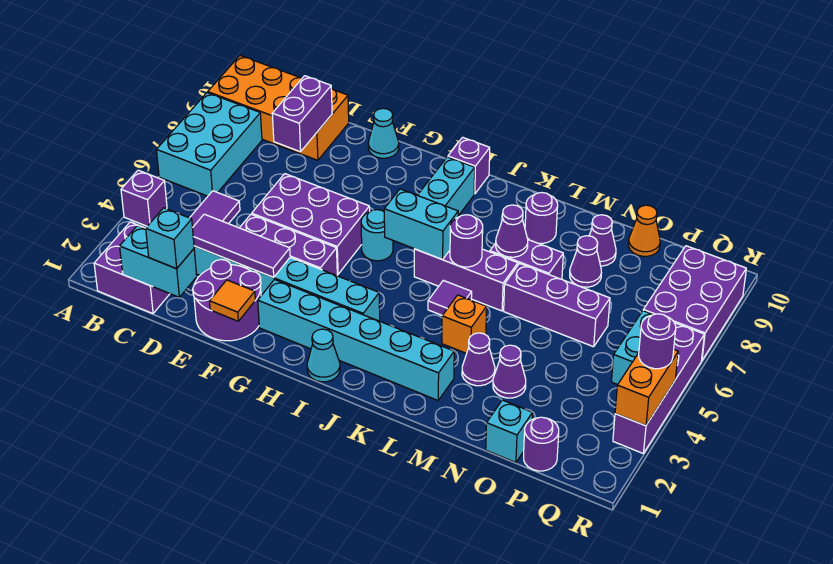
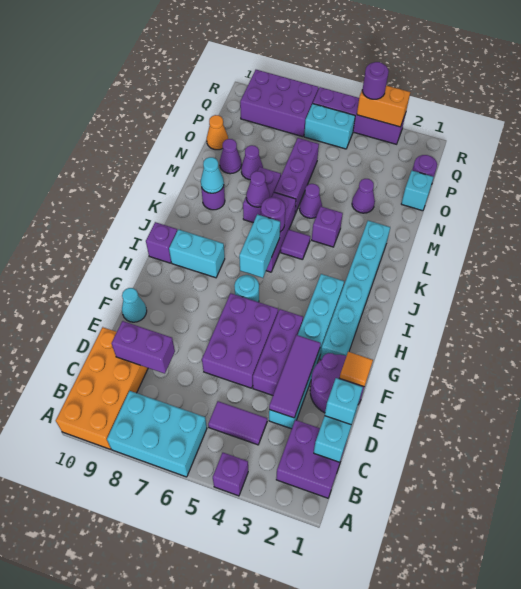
cyan cone I1 level 1 -> cyan cone L9 level 2
orange brick L4 level 1 -> purple brick L4 level 1
purple cone M3 level 1 -> purple cone M5 level 1

